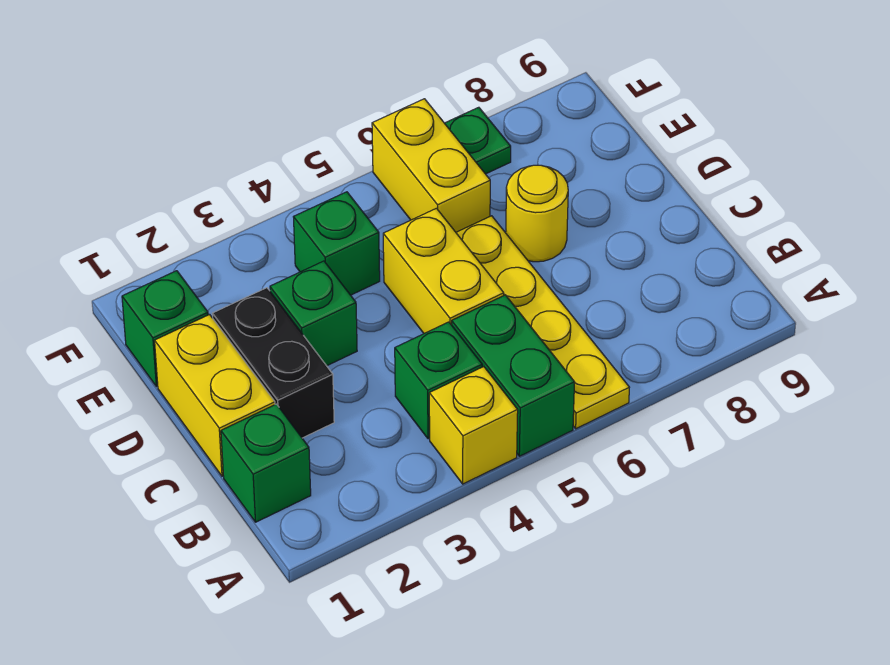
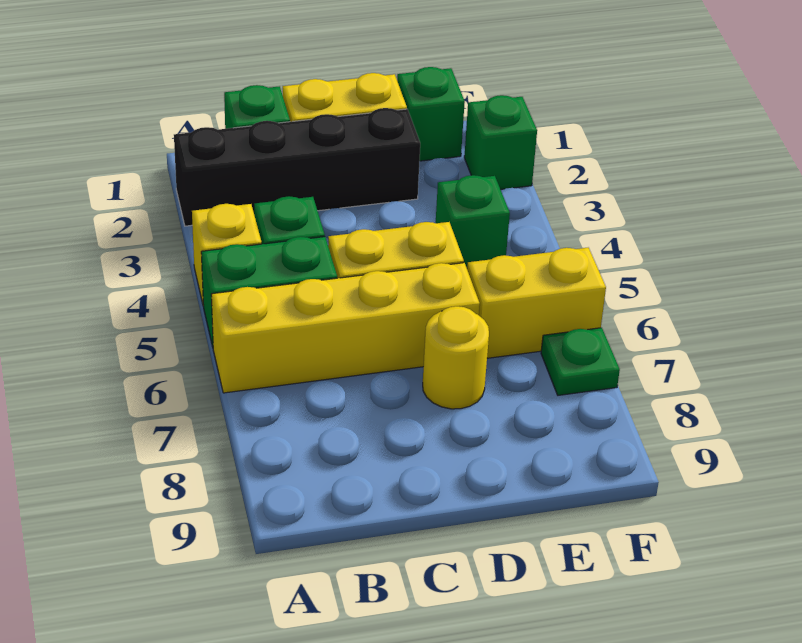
yellow plate A6:D6 level 1 -> yellow brick A6:D6 level 1
black brick C2:D2 level 1 -> black brick A2:D2 level 1
green brick D3 level 1 -> green brick F2 level 1

